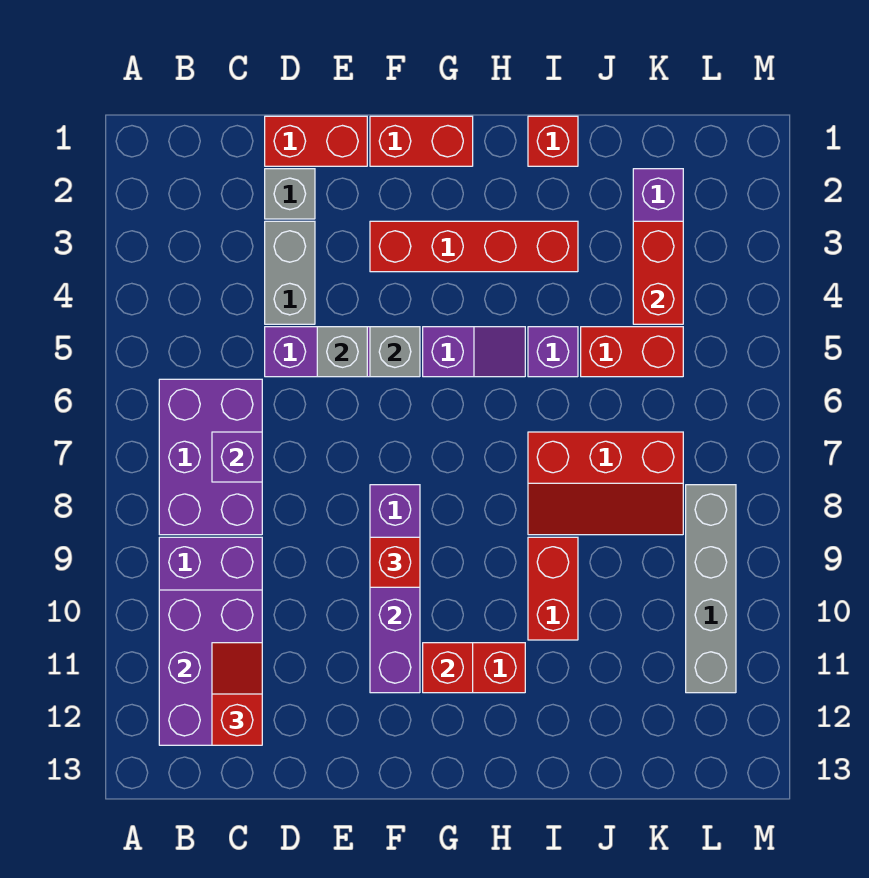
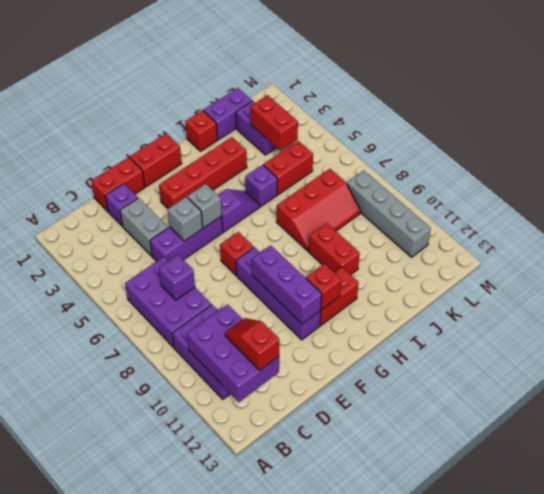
grey brick D2 level 1 -> purple brick D2 level 1
red brick F9 level 3 -> red brick F7 level 1
none -> purple brick J1:K1 level 1

